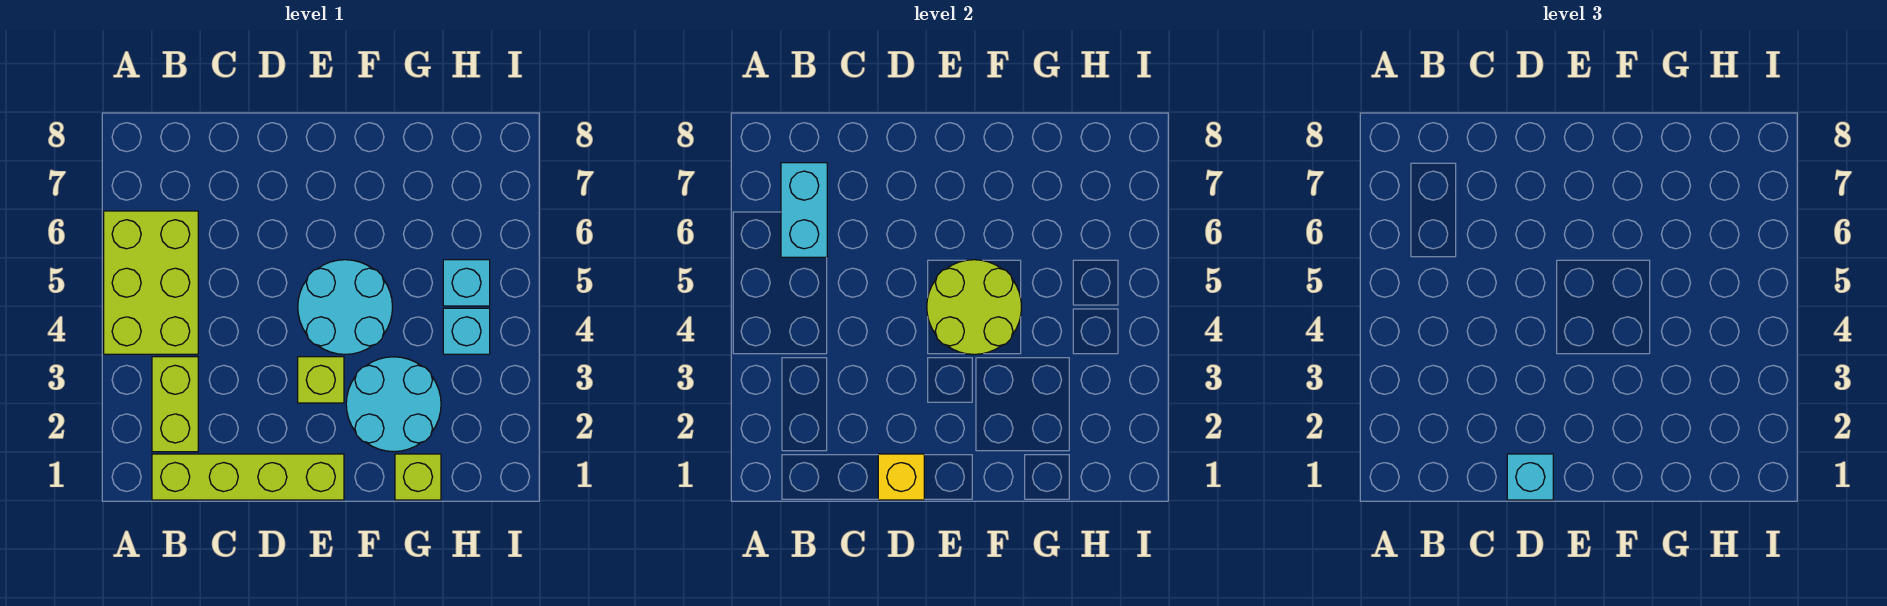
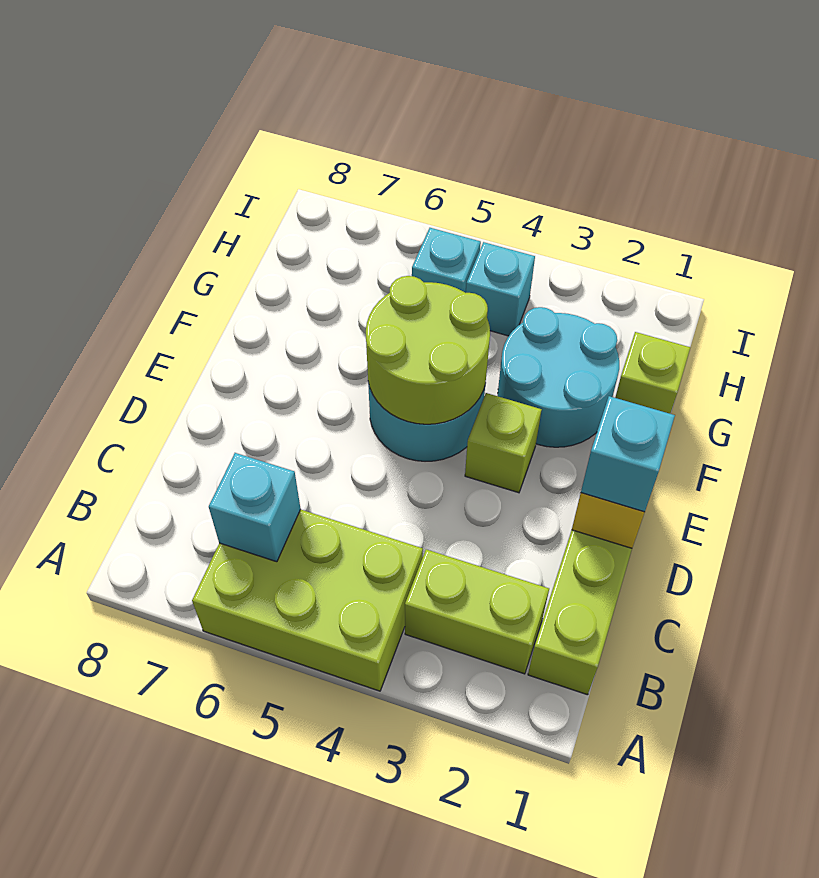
cyan brick B6:B7 level 2 -> cyan brick B6 level 2

